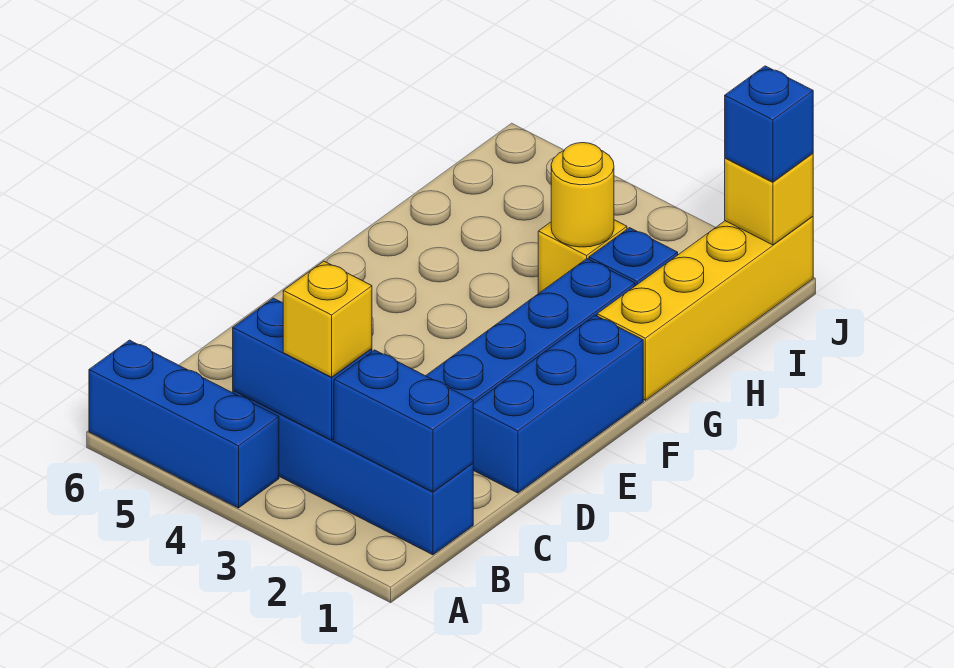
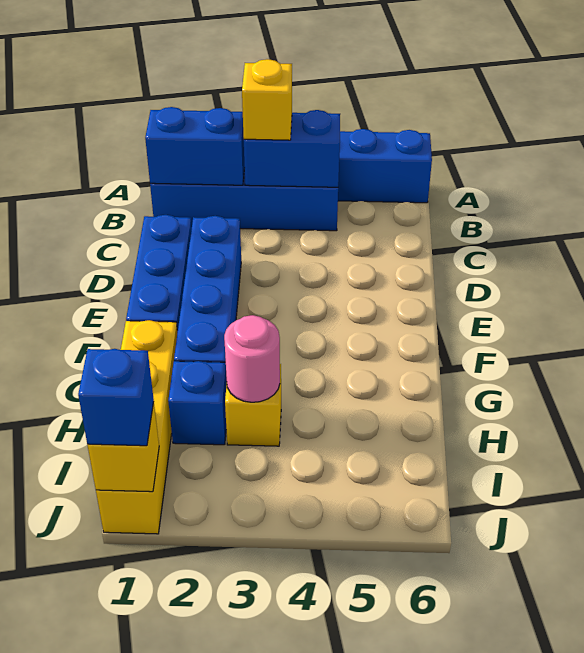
yellow round brick H3 level 2 -> pink round brick H3 level 2

